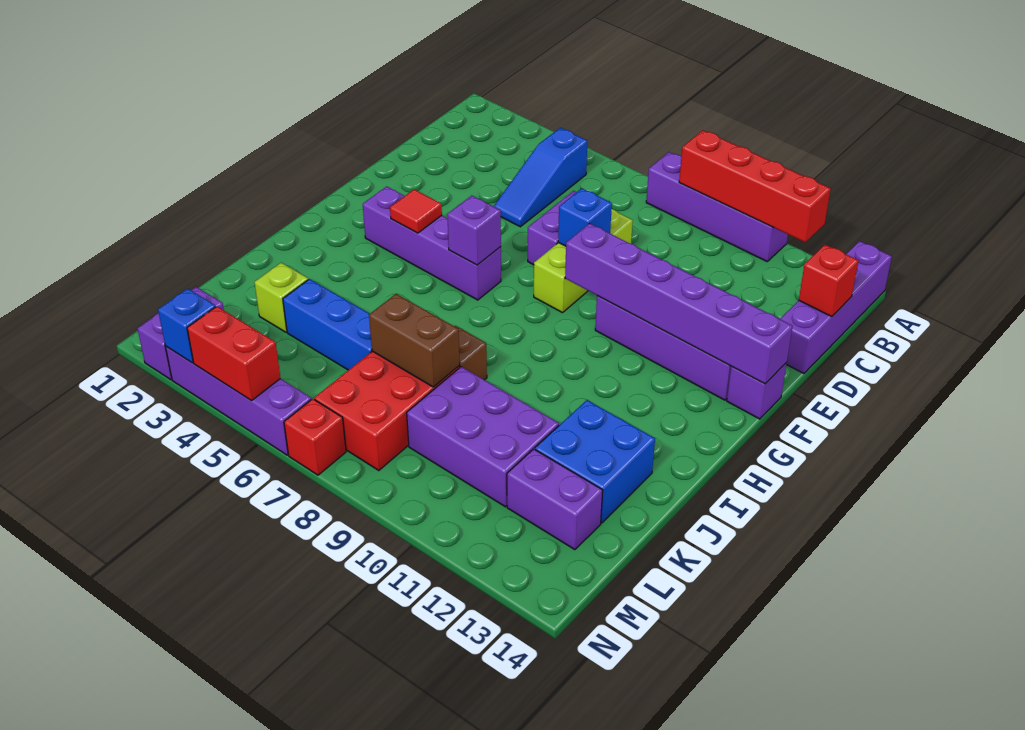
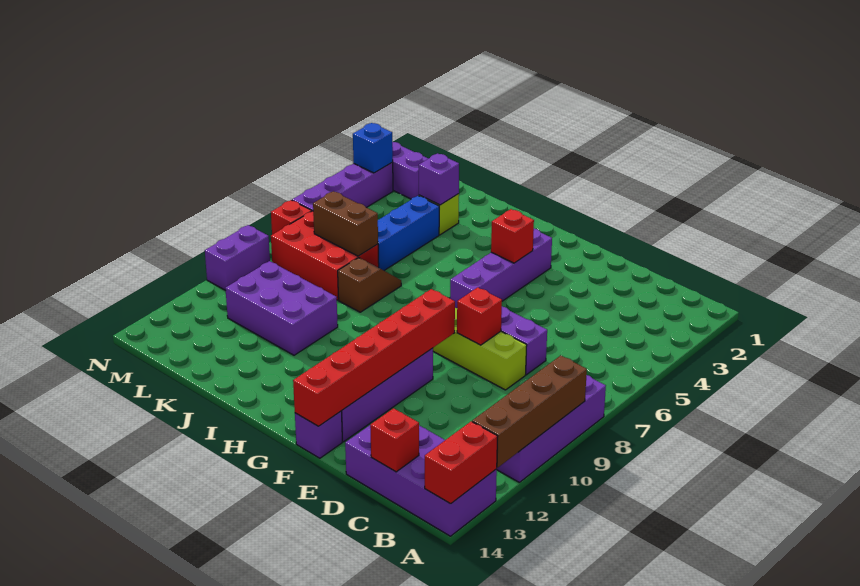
red brick A9:A12 level 2 -> brown brick A9:A12 level 2
purple brick A14:D14 level 1 -> purple brick A13:D14 level 1
blue slope B5:D5 level 1 top B -> none
blue brick E8 level 2 -> red brick E8 level 2
purple brick F9:F14 level 2 -> red brick F9:F14 level 2
red tile G4 level 2 -> red brick G4 level 2
purple brick G6 level 2 -> purple brick K3 level 2
blue brick J12:K13 level 1 -> none
brown brick K7:K8 level 2 -> brown brick K7:L7 level 2
purple brick K9:L11 level 1 -> purple brick J10:L11 level 1
purple brick L12:L13 level 1 -> purple brick N9:N10 level 1
red brick N4:N5 level 2 -> red brick A13:A14 level 2

